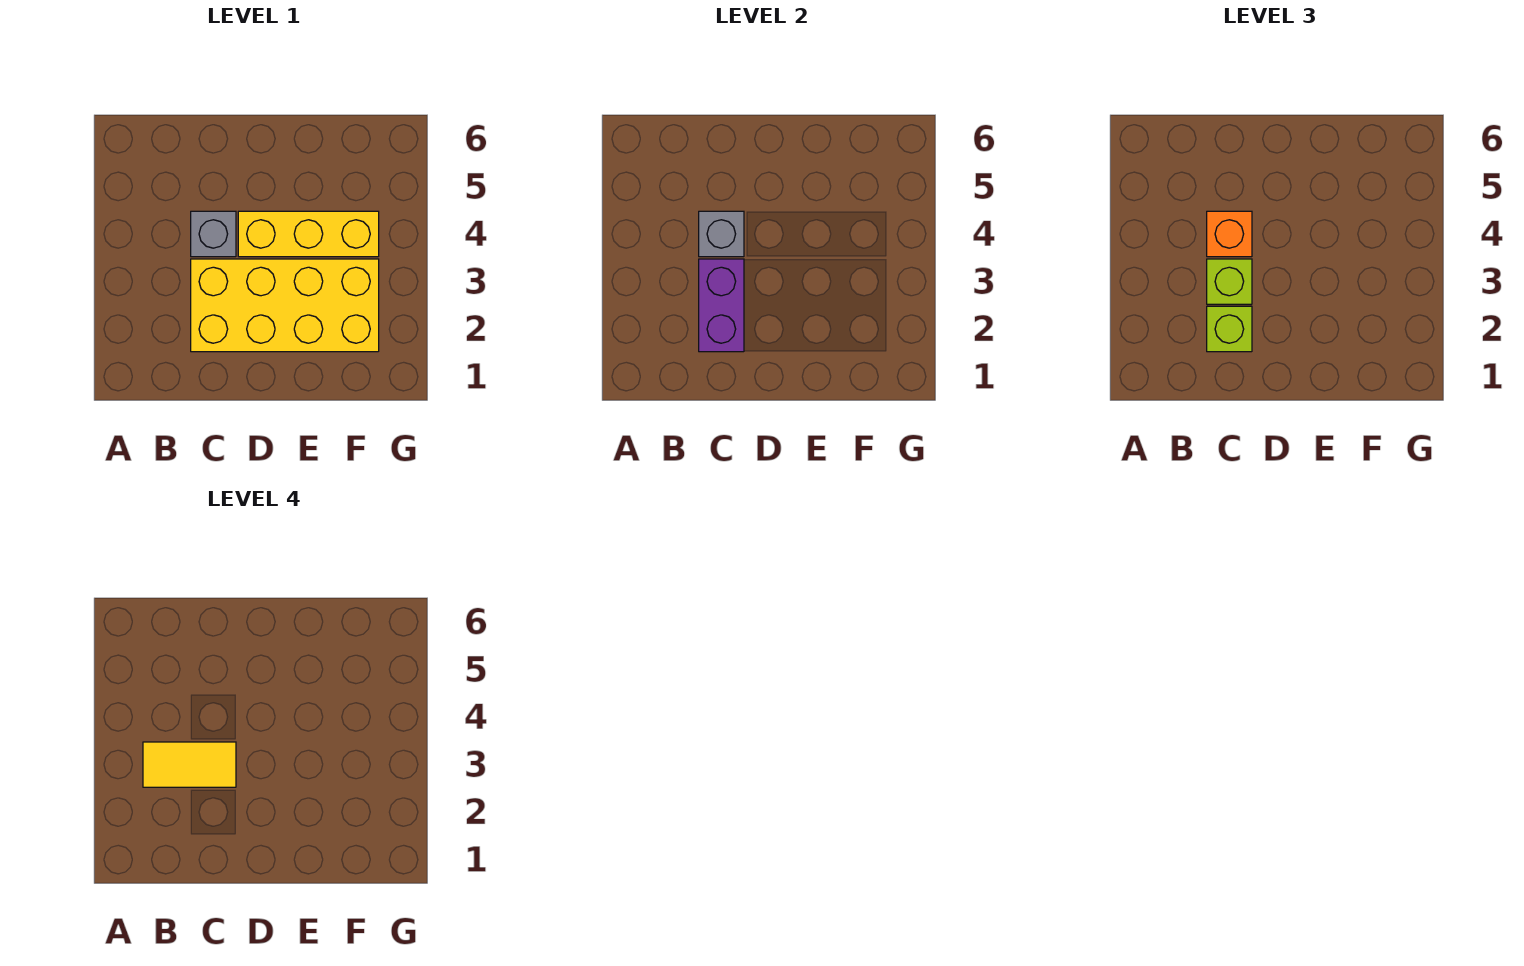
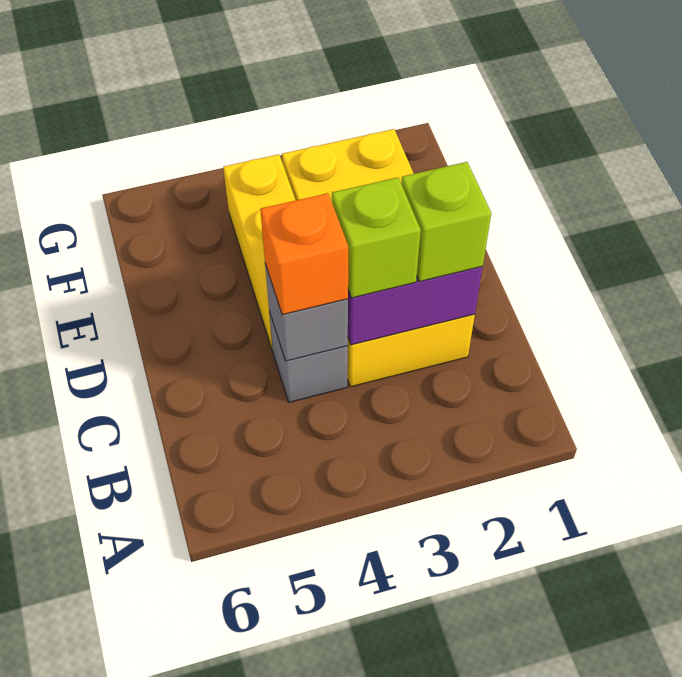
yellow tile B3:C3 level 4 -> none

